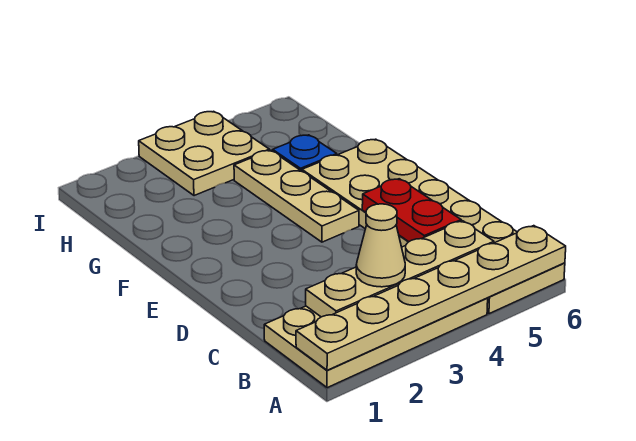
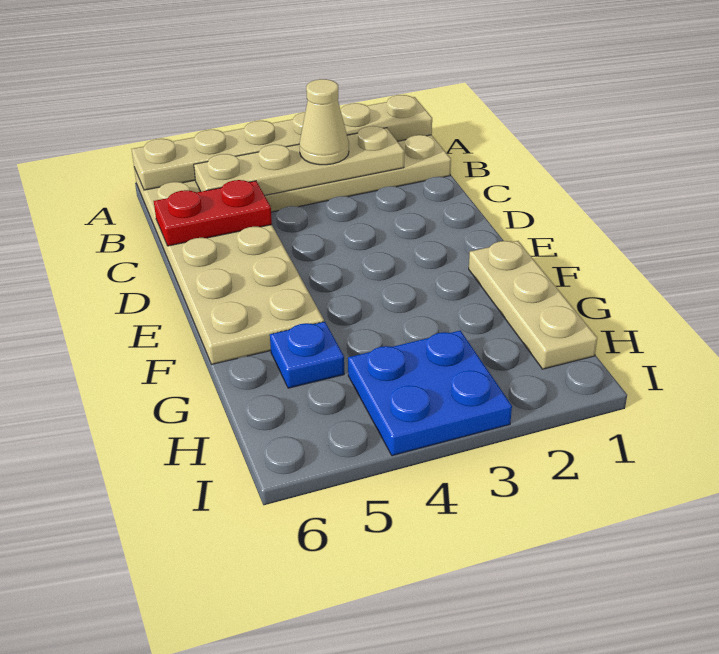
red plate C5:D5 level 2 -> red plate C5:C6 level 2
tan plate E4:G4 level 1 -> tan plate F1:H1 level 1
tan plate H3:I4 level 1 -> blue plate H3:I4 level 1

